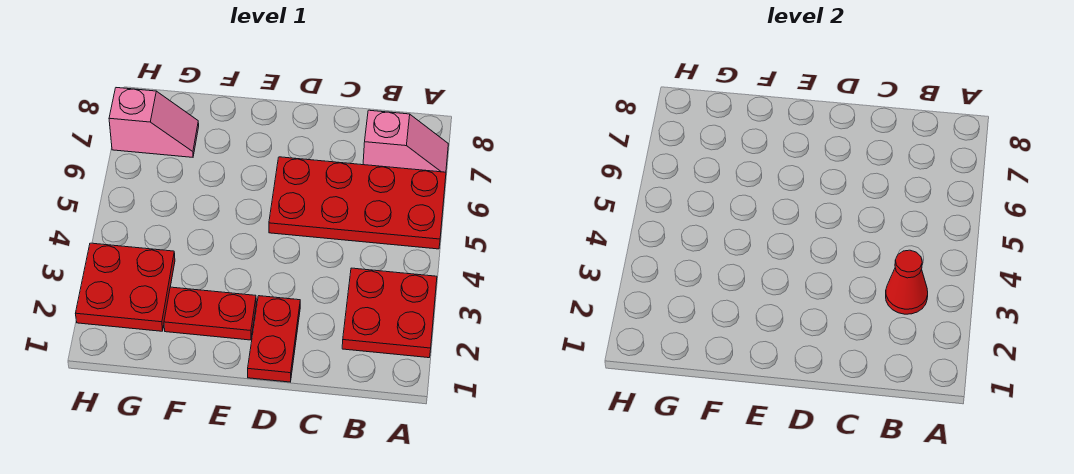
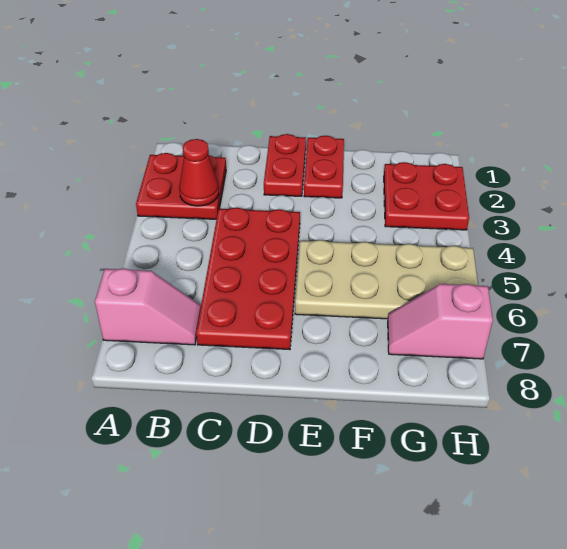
red plate A5:D6 level 1 -> red plate C4:D7 level 1
pink slope A7:B7 level 1 top B -> pink slope A7:B7 level 1 top A
red plate E2:F2 level 1 -> red plate E1:E2 level 1
none -> tan plate E5:H6 level 1

